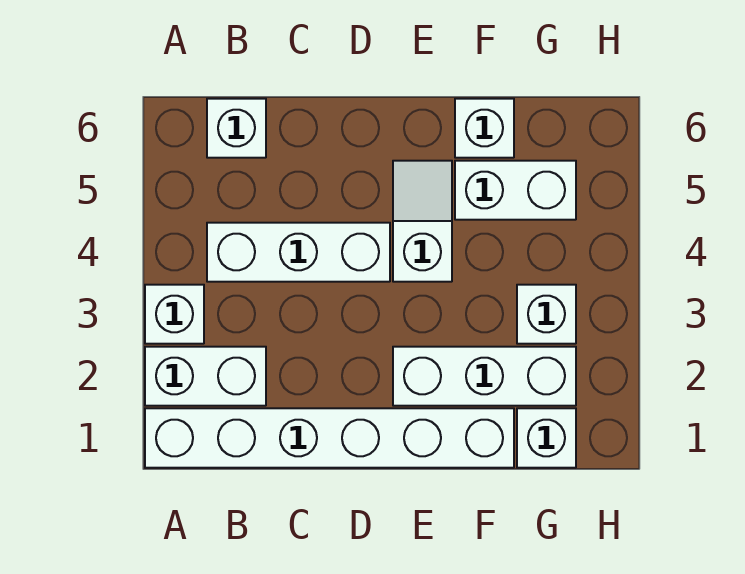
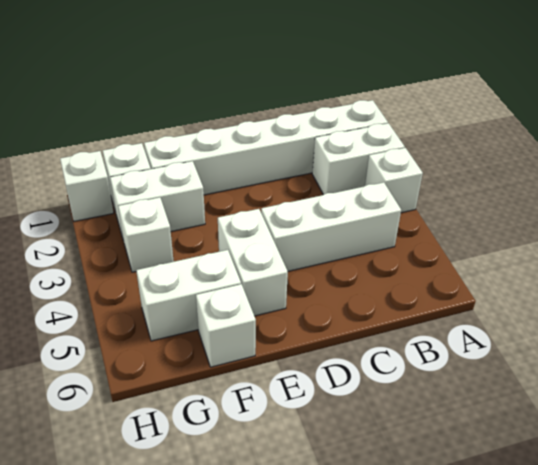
white brick B6 level 1 -> white brick H1 level 1
white brick E2:G2 level 1 -> white brick F2:G2 level 1
white slope E4:E5 level 1 top 4 -> white brick E4:E5 level 1

